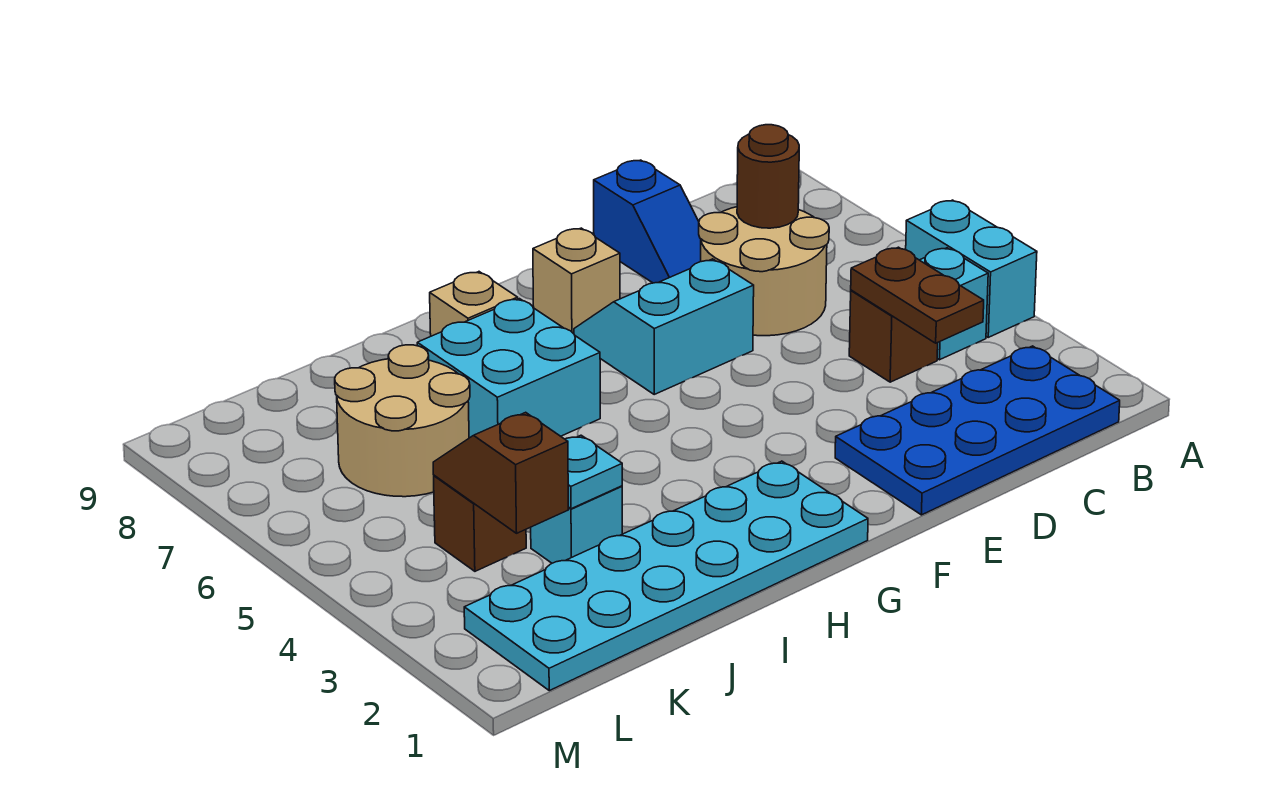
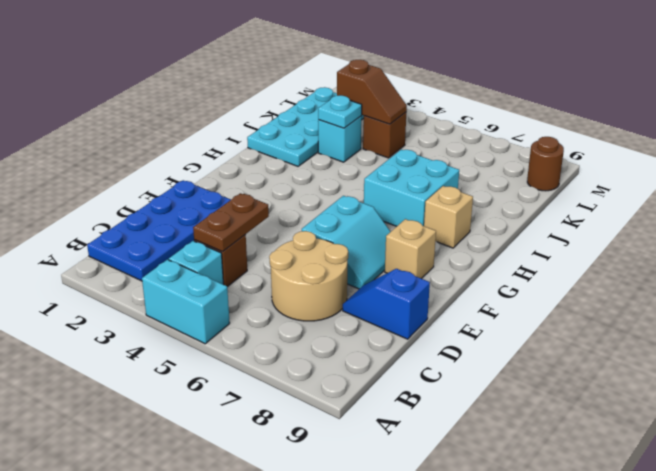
brown plate C3:C4 level 2 -> brown plate C4:D4 level 2
brown round brick C7 level 2 -> brown round brick L9 level 1
cyan plate G1:L2 level 1 -> cyan plate I1:L2 level 1
tan round brick J6:K7 level 1 -> none

